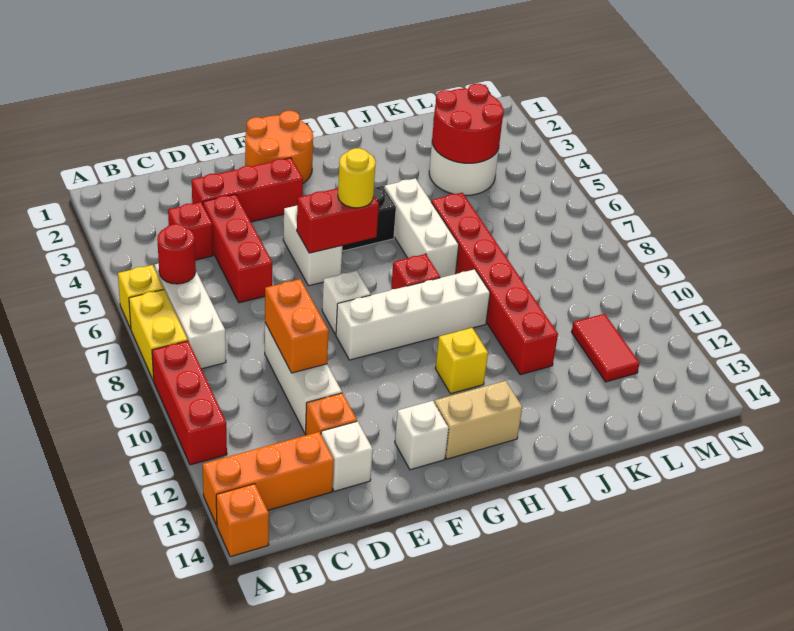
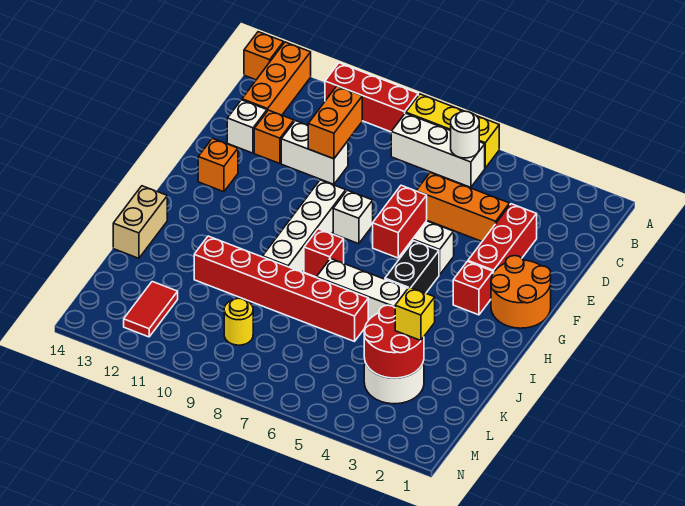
red round brick B6 level 2 -> white round brick B6 level 2
red brick C4 level 1 -> red brick G3 level 1
red brick D4:D6 level 1 -> orange brick D4:D6 level 1
white brick D9:D11 level 1 -> white brick D10:D11 level 1
orange brick D9:D10 level 2 -> orange brick C10:D10 level 2
white brick F13 level 1 -> orange brick F13 level 1
yellow round brick G6 level 3 -> yellow round brick L9 level 1
tan brick G13:H13 level 1 -> tan brick I14:J14 level 1
yellow brick H11 level 1 -> yellow brick K3 level 3
red tile L11:L12 level 1 -> red tile L12:M12 level 1

